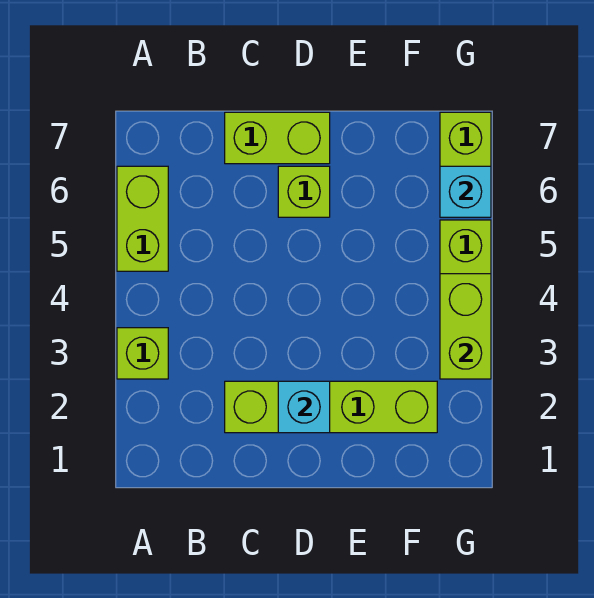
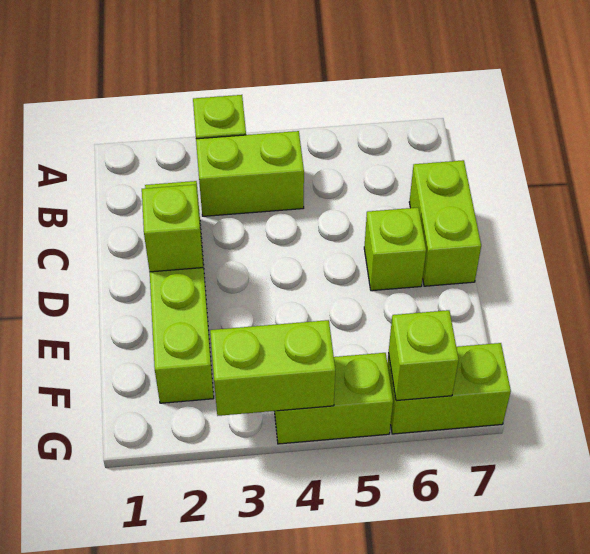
lime brick A5:A6 level 1 -> lime brick B3:B4 level 1
cyan brick D2 level 2 -> lime brick D2 level 2
cyan brick G6 level 2 -> lime brick G6 level 2

